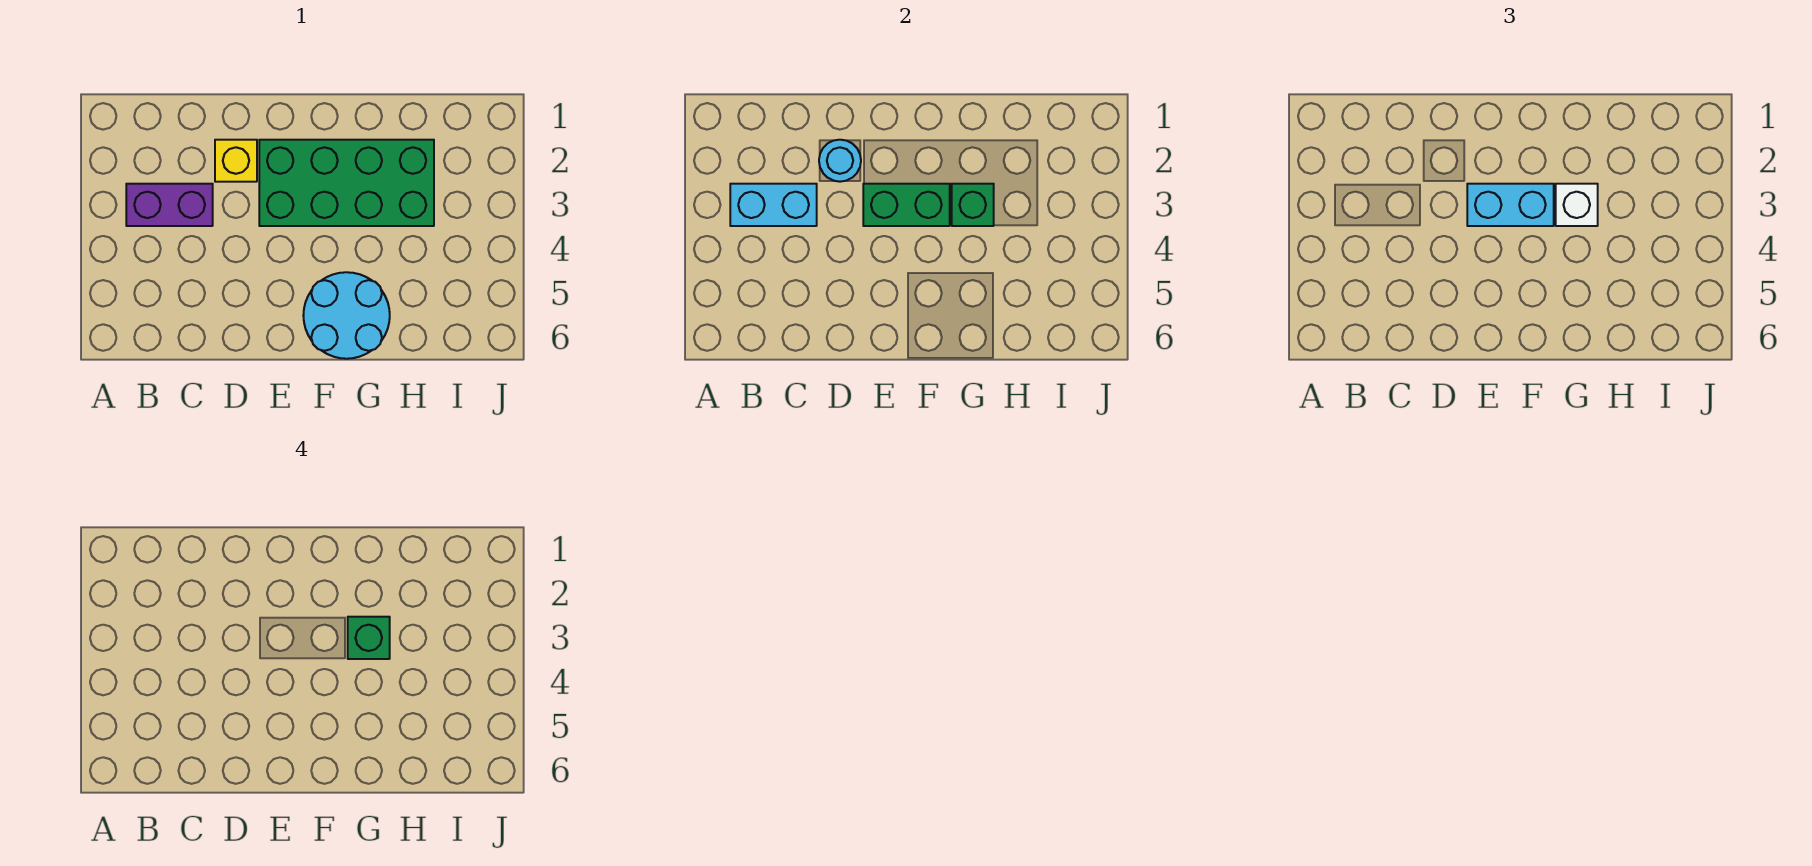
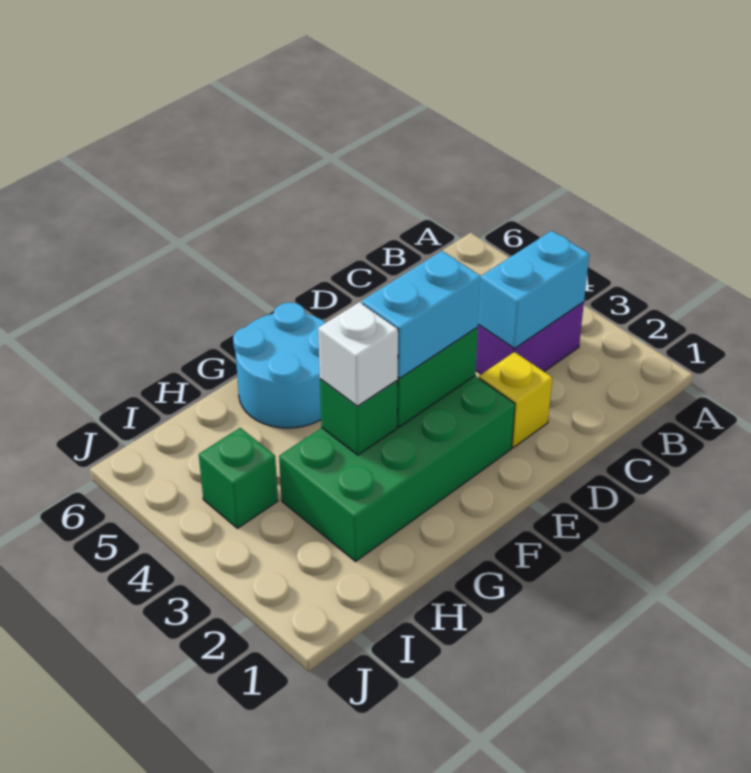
cyan round brick D2 level 2 -> none
green brick G3 level 4 -> green brick I4 level 1

